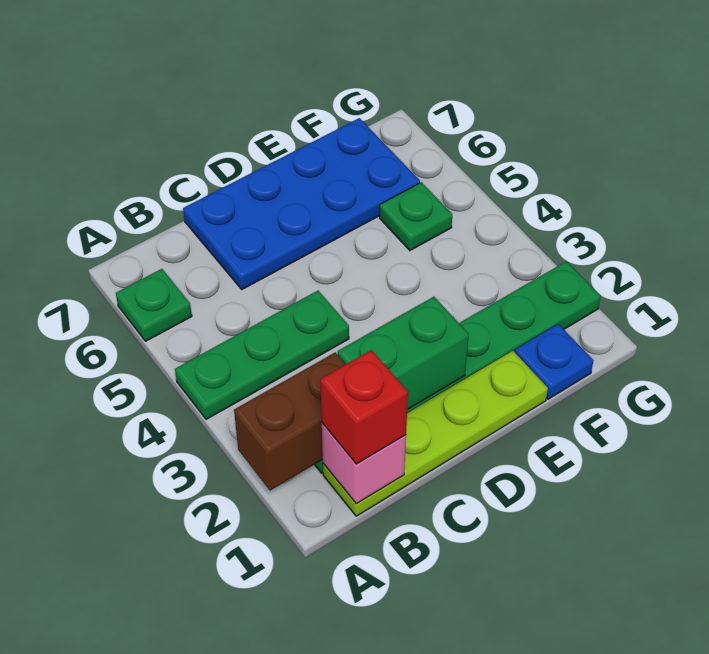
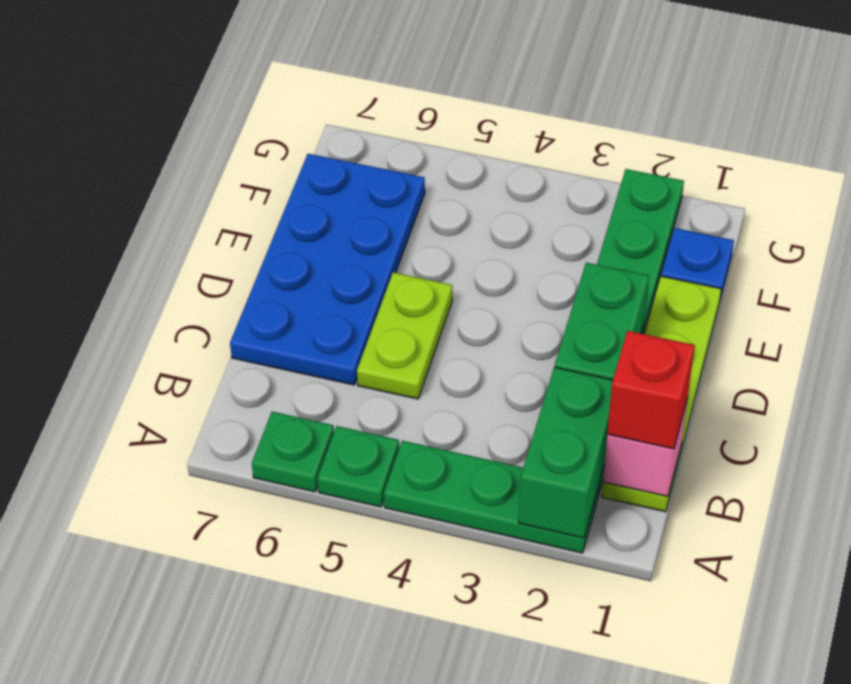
brown brick A2:B2 level 2 -> green brick A2:B2 level 2
green plate A4:C4 level 1 -> green plate A2:A4 level 1
none -> lime plate C5:D5 level 1
green plate F5 level 1 -> green plate A5 level 1

